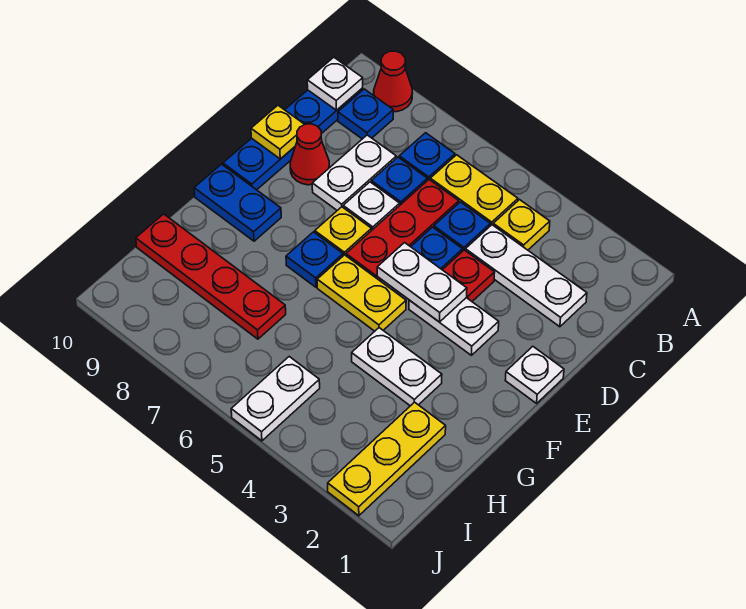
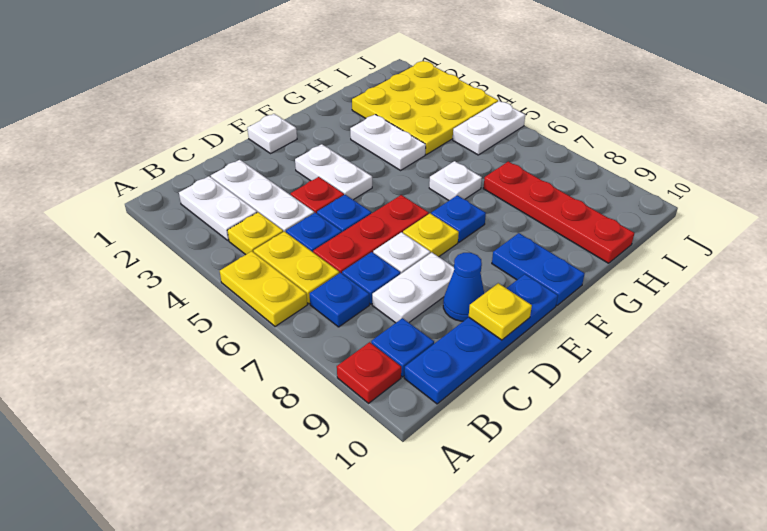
red cone A9 level 1 -> red plate A9 level 1
white plate B10 level 2 -> white plate G6 level 1
red cone D9 level 1 -> blue cone D9 level 1
white plate E4:E5 level 2 -> white plate B2:B3 level 1
yellow plate F5:F6 level 1 -> yellow plate A5:A6 level 1
yellow plate H2:J2 level 1 -> yellow plate H2:J4 level 1

